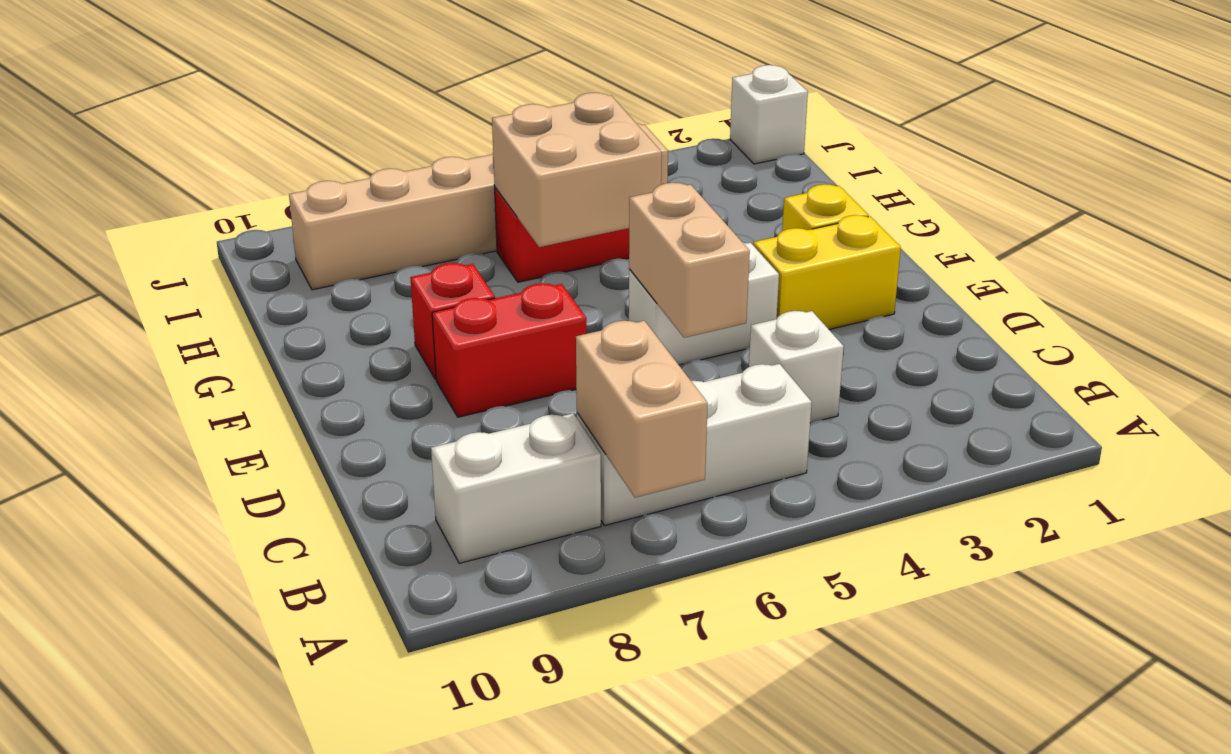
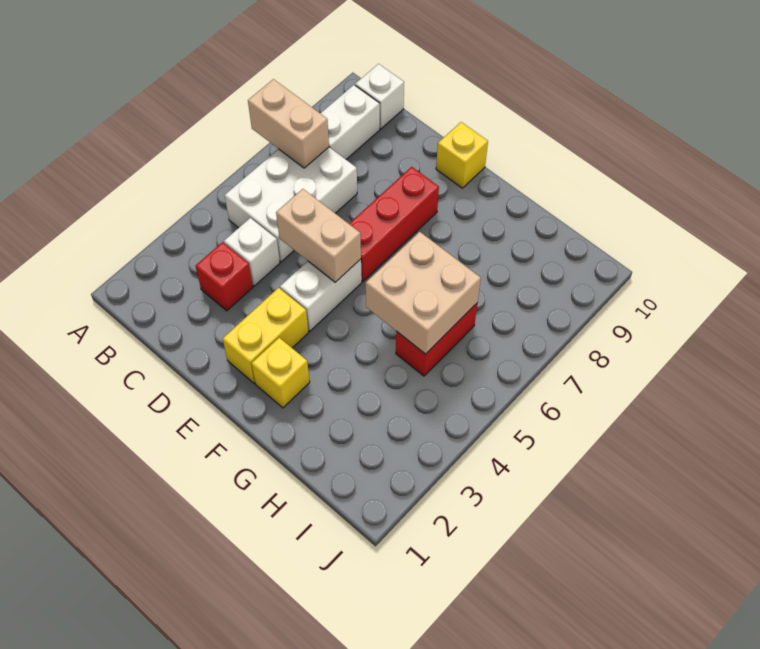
white brick B5:B7 level 1 -> white brick B5:C7 level 1
red brick E7:E8 level 1 -> red brick E6:E8 level 1
none -> yellow brick E10 level 1
red brick F8 level 1 -> red brick C3 level 1
tan brick I4:I9 level 1 -> none
white brick J1 level 1 -> white brick B10 level 1

